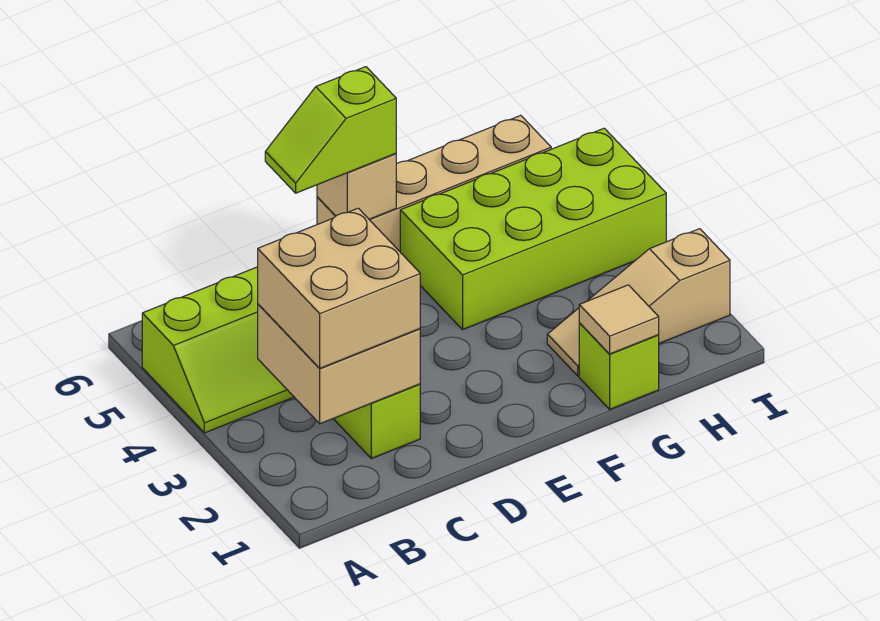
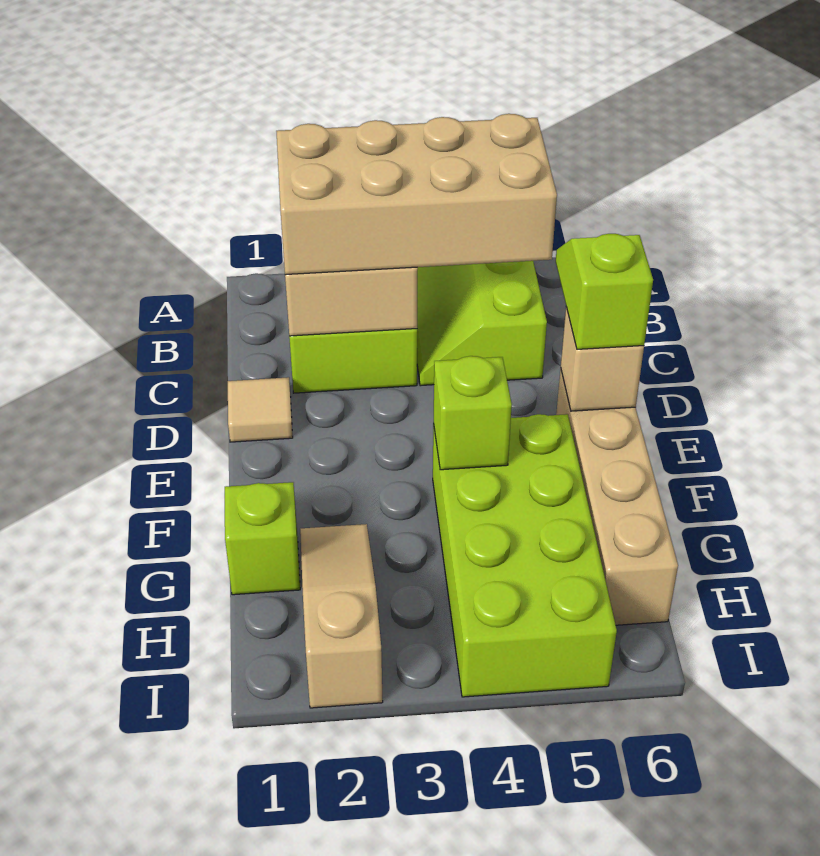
tan brick B2:C3 level 3 -> tan brick B2:C5 level 3
none -> lime brick F4 level 2
tan tile G1 level 2 -> tan tile D1 level 1

